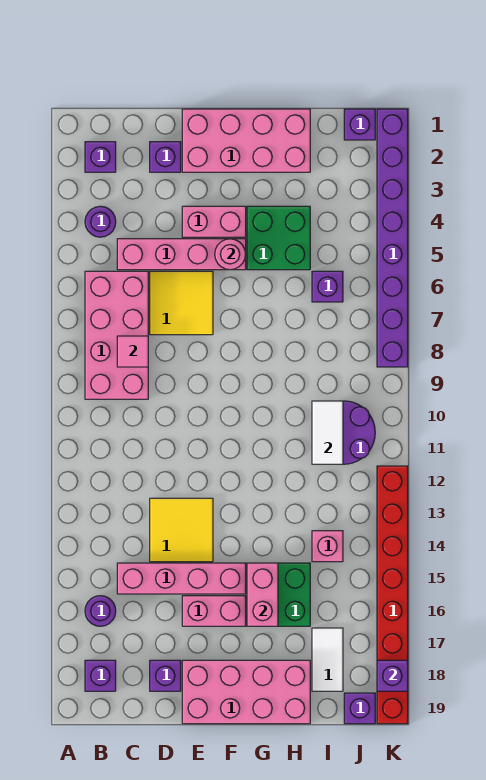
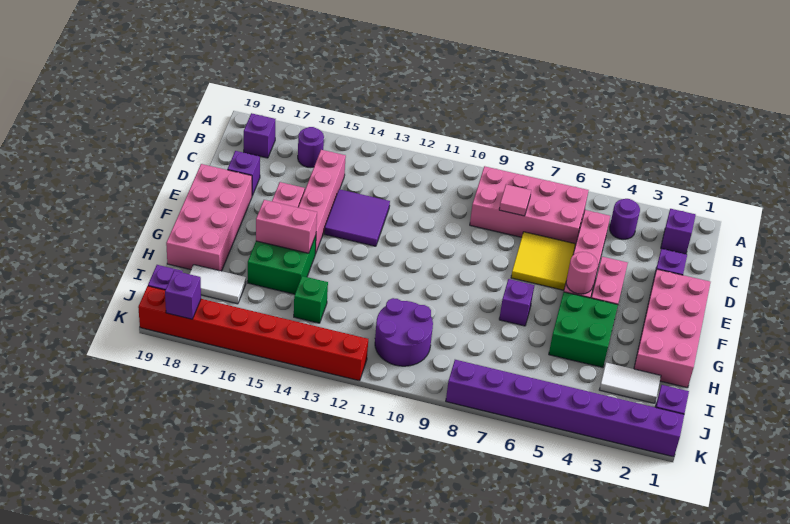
yellow tile D13:E14 level 1 -> purple tile D13:E14 level 1
purple brick I6 level 1 -> purple brick G7 level 1
white tile I10:I11 level 2 -> white tile I2:I3 level 1
pink brick I14 level 1 -> green brick I14 level 1

